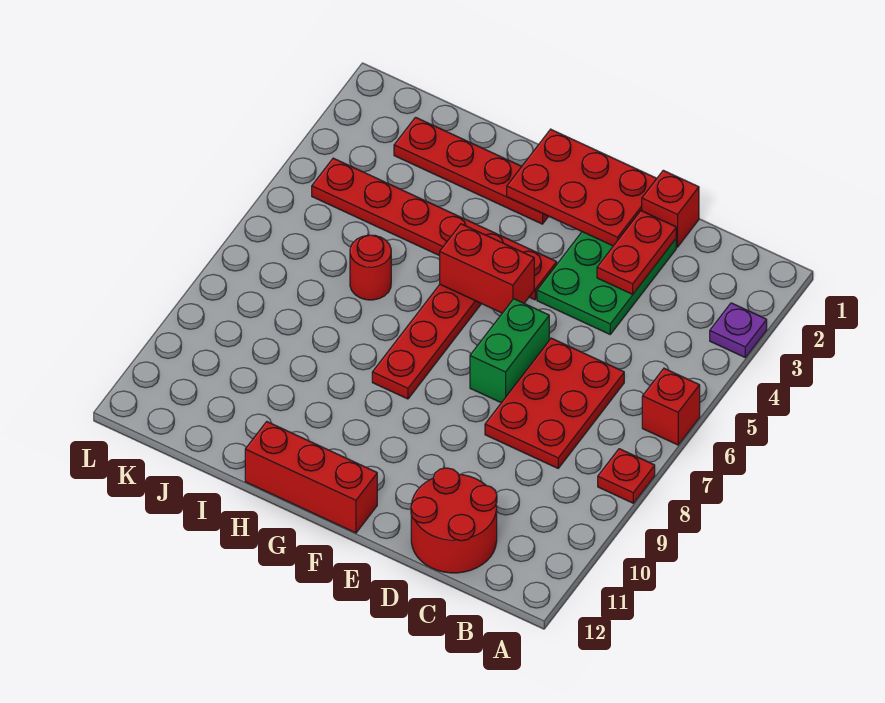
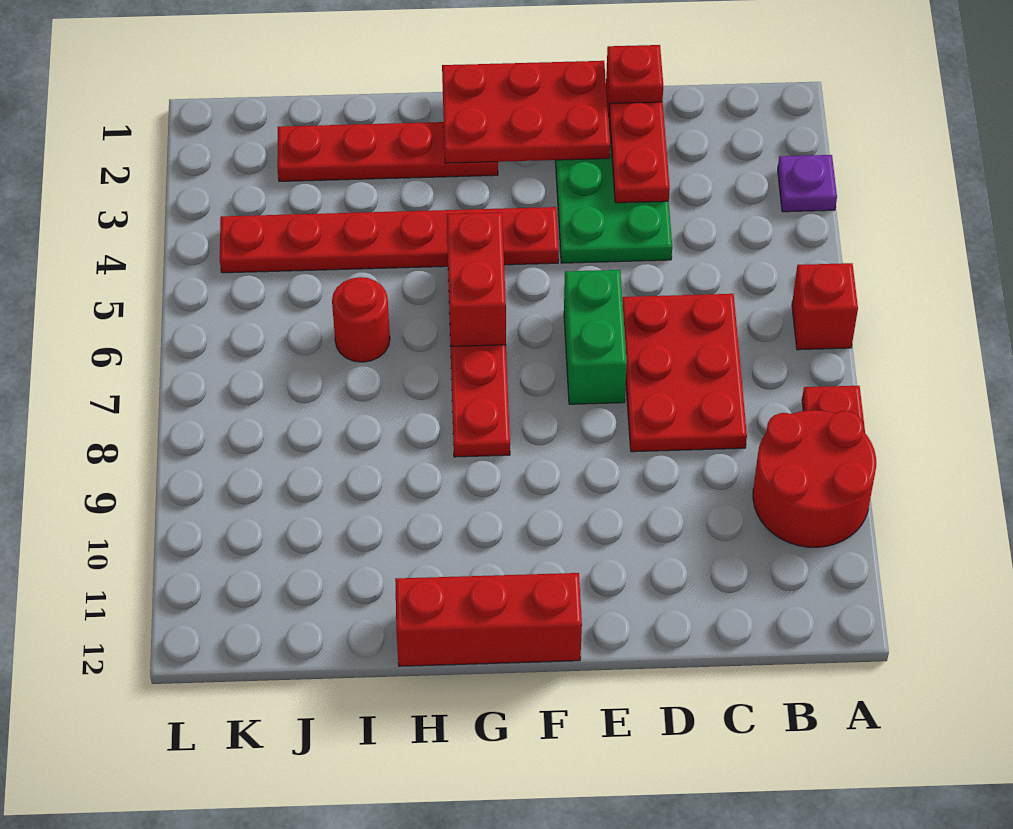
red round brick C11:D12 level 1 -> red round brick A9:B10 level 1
red brick F5:G5 level 2 -> red brick G5:G6 level 2

